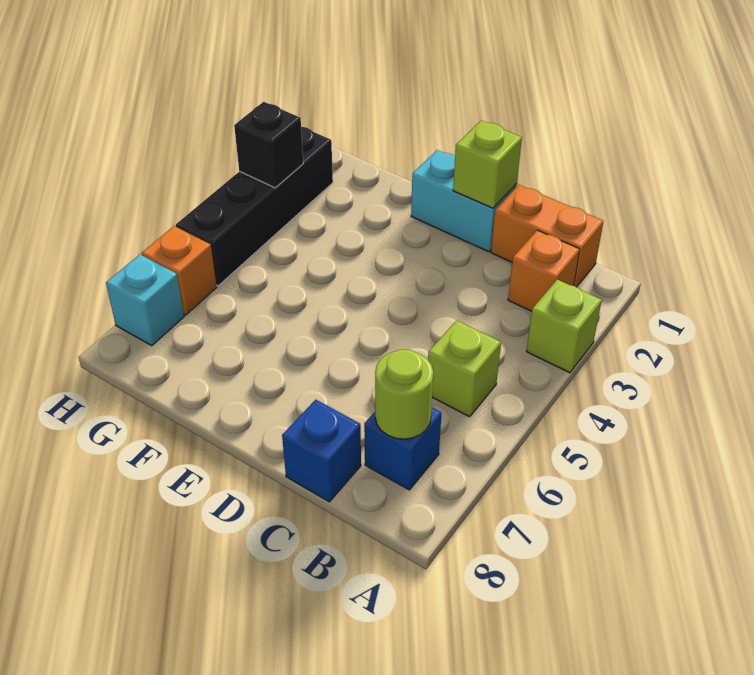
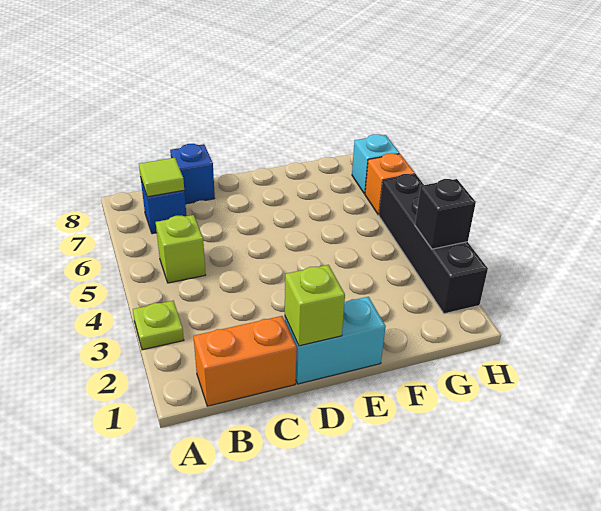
lime brick A3 level 1 -> lime plate A3 level 1
orange brick B2 level 1 -> none
lime round brick B7 level 2 -> lime tile B7 level 2

